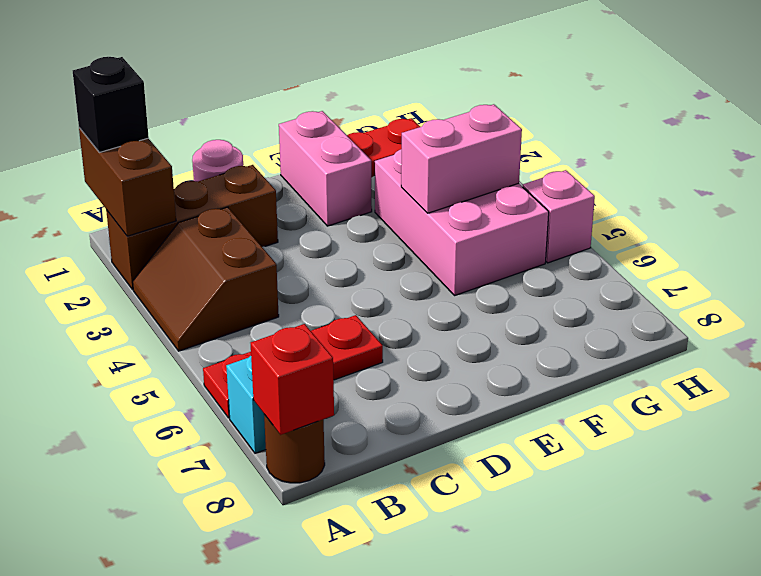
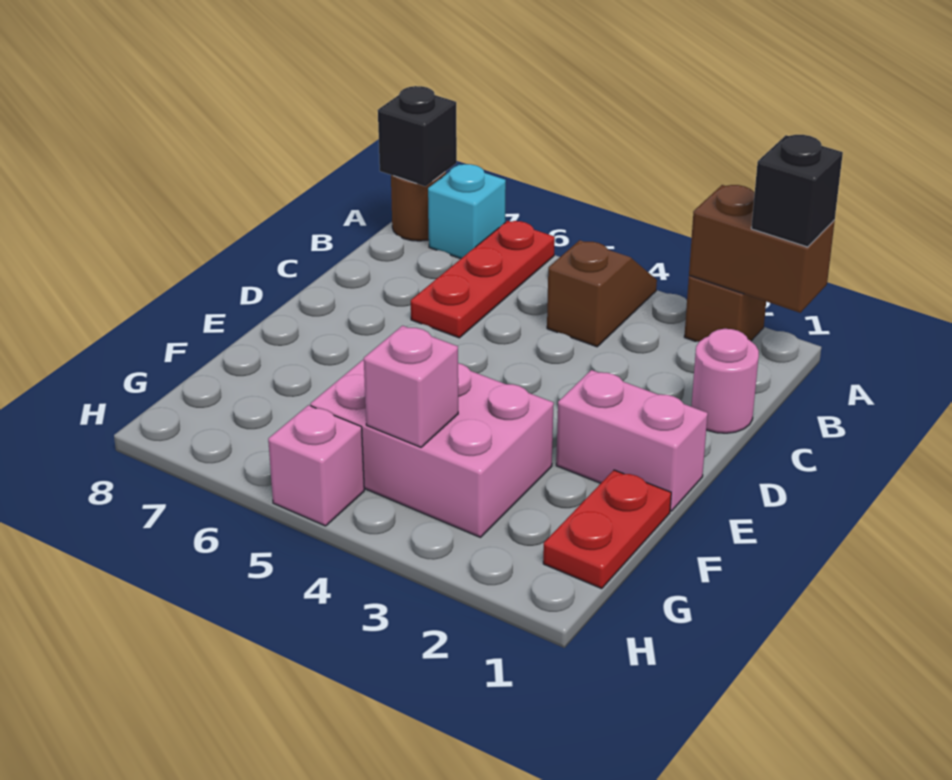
brown brick A2:C2 level 1 -> brown brick A2 level 1
brown slope A3:B4 level 1 top B -> brown slope A4:B4 level 1 top B
red brick A8 level 2 -> black brick A8 level 2
pink brick F4:G4 level 2 -> pink brick G4 level 2

